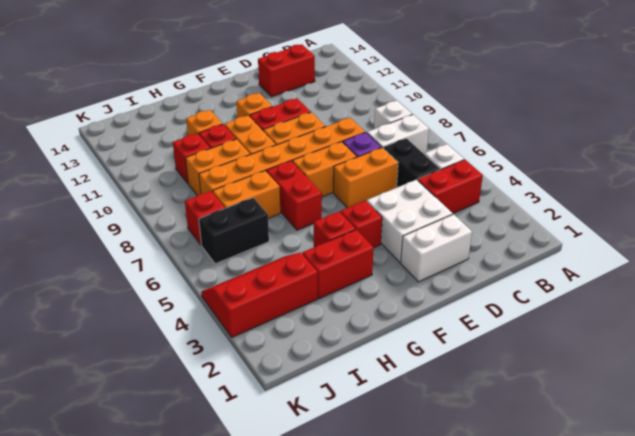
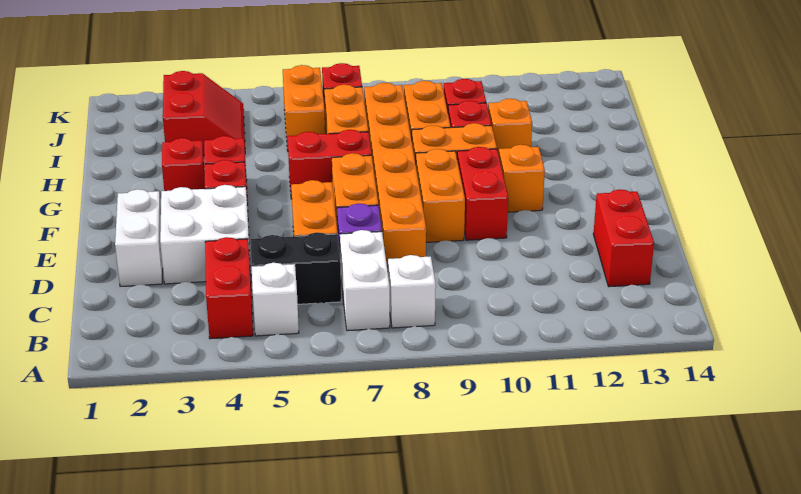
red brick G3:H3 level 1 -> red brick G3 level 1
red slope I3:K4 level 1 top 3 -> red slope I3:J4 level 1 top 3
black brick I6:J6 level 1 -> orange brick I6:J6 level 1

